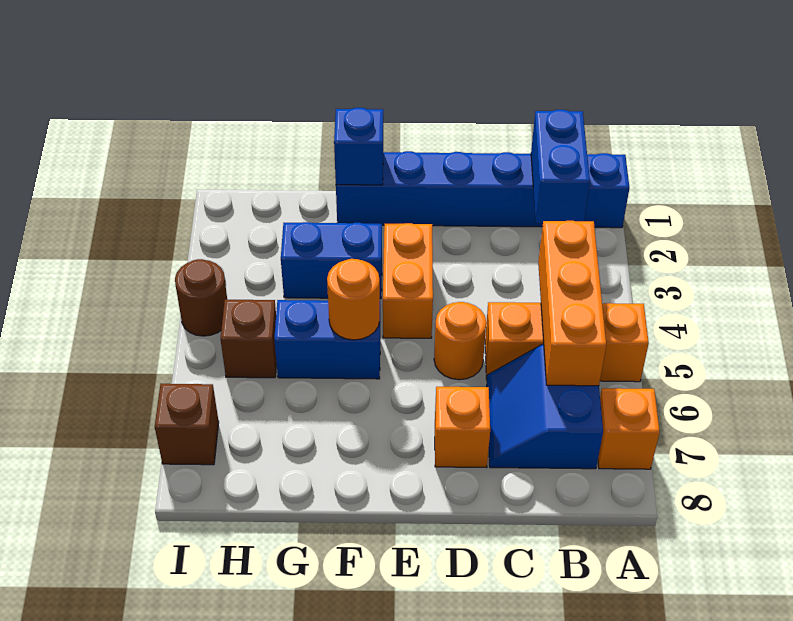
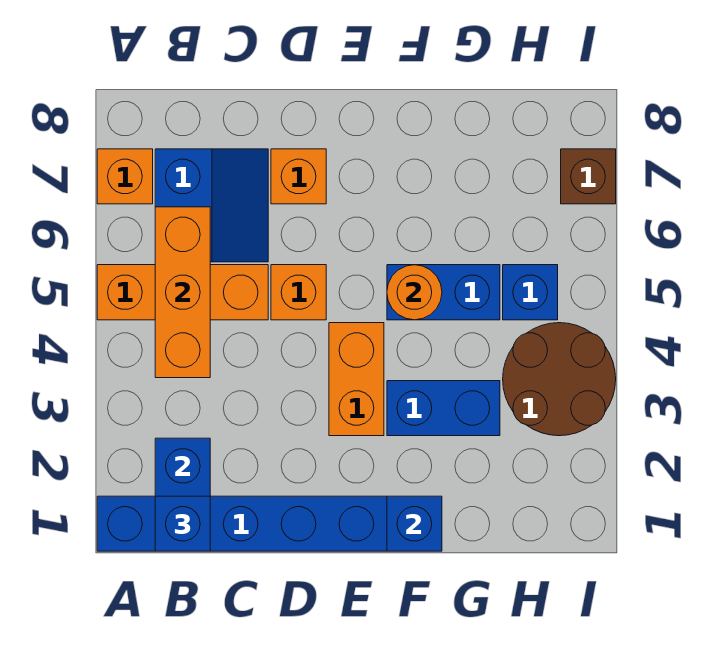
none -> blue brick B1 level 3
orange round brick D5 level 1 -> orange brick D5 level 1
brown brick H5 level 1 -> blue brick H5 level 1
brown round brick I4 level 1 -> brown round brick H3:I4 level 1

